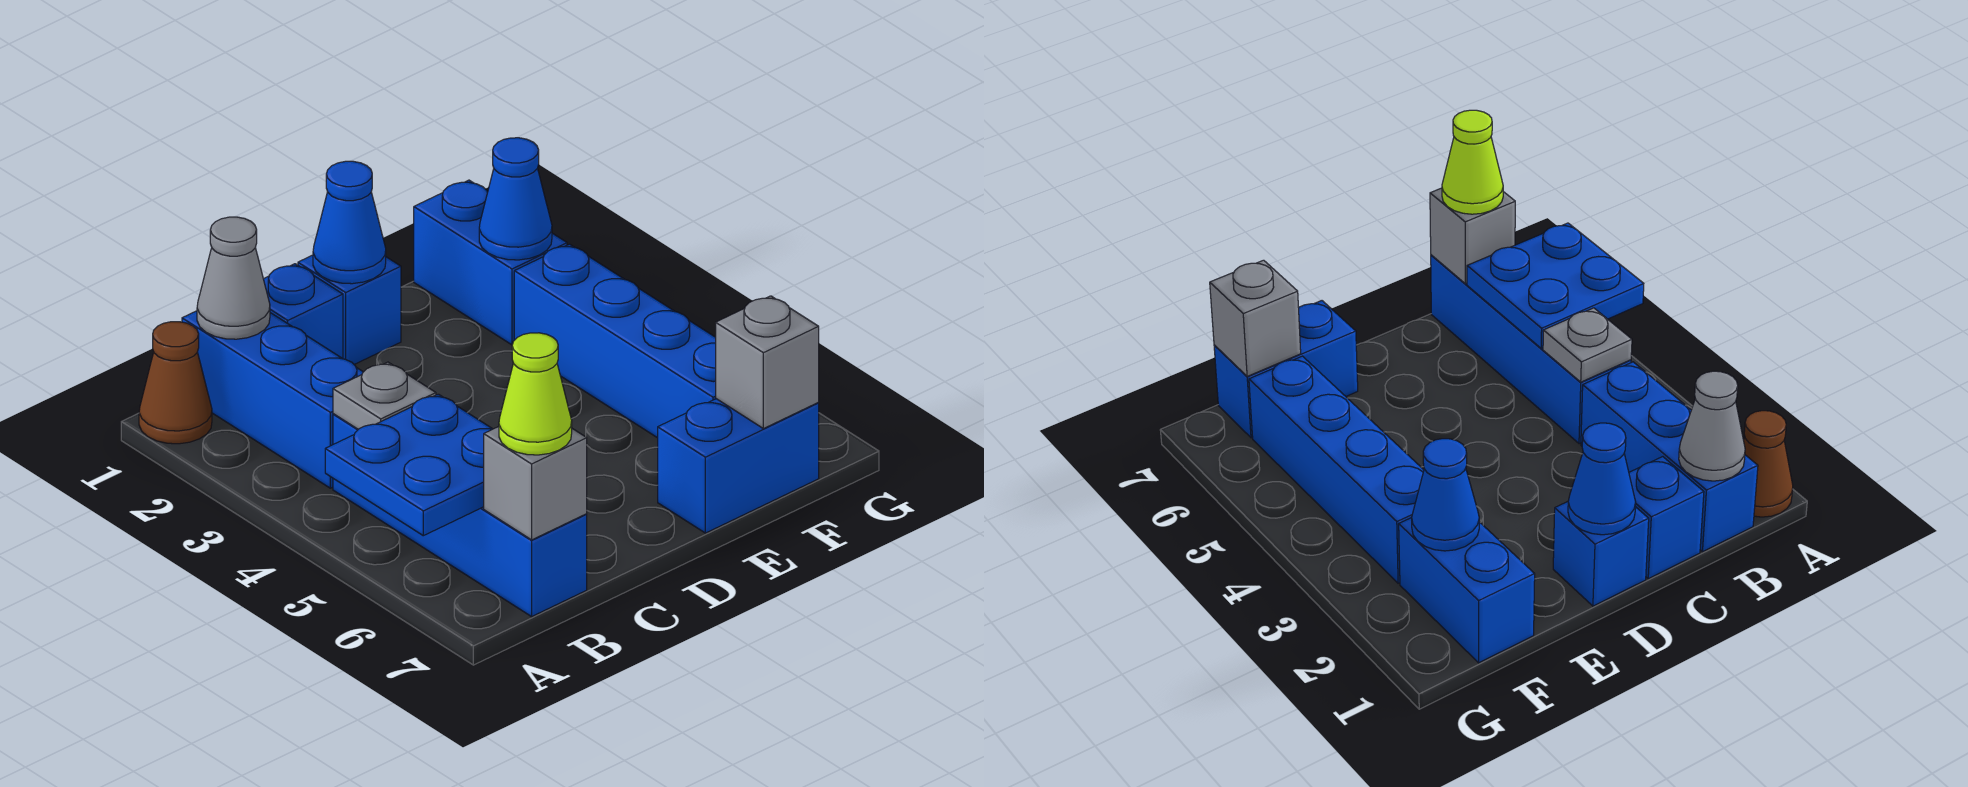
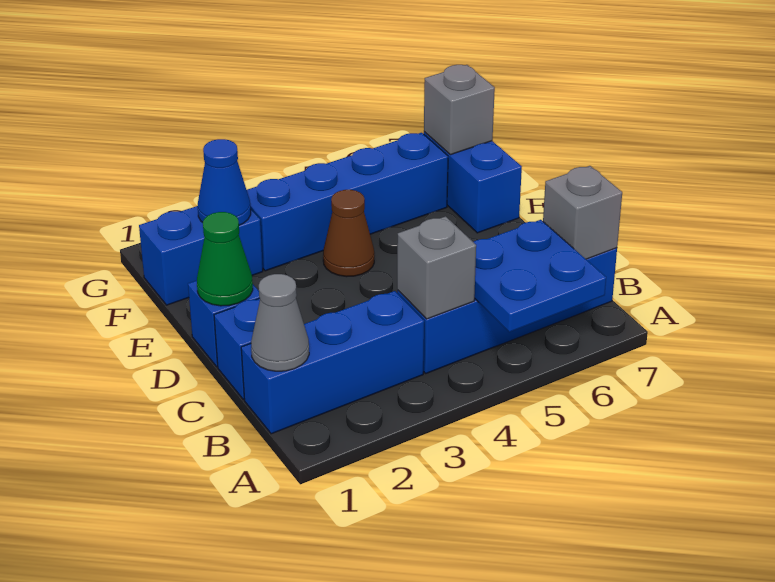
brown cone A1 level 1 -> brown cone E4 level 1
grey plate B4 level 2 -> grey brick B4 level 2
lime cone B7 level 3 -> none
blue cone D1 level 2 -> green cone D1 level 2

